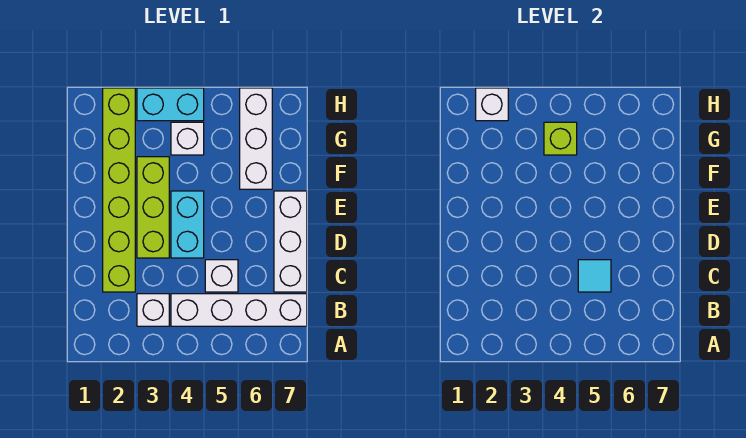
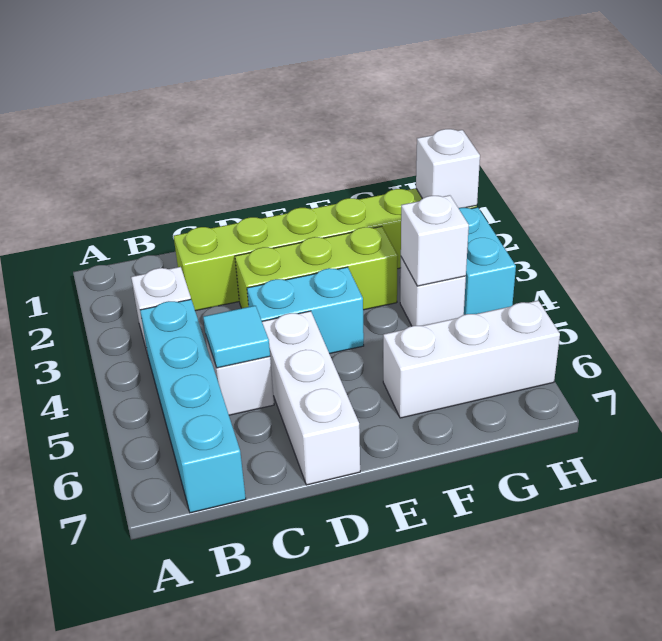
white brick B4:B7 level 1 -> cyan brick B4:B7 level 1
white brick C7:E7 level 1 -> white brick D5:D7 level 1
lime brick G4 level 2 -> white brick G4 level 2

